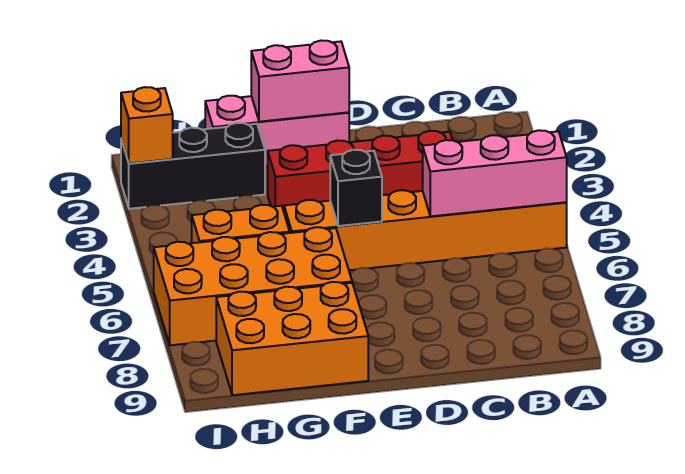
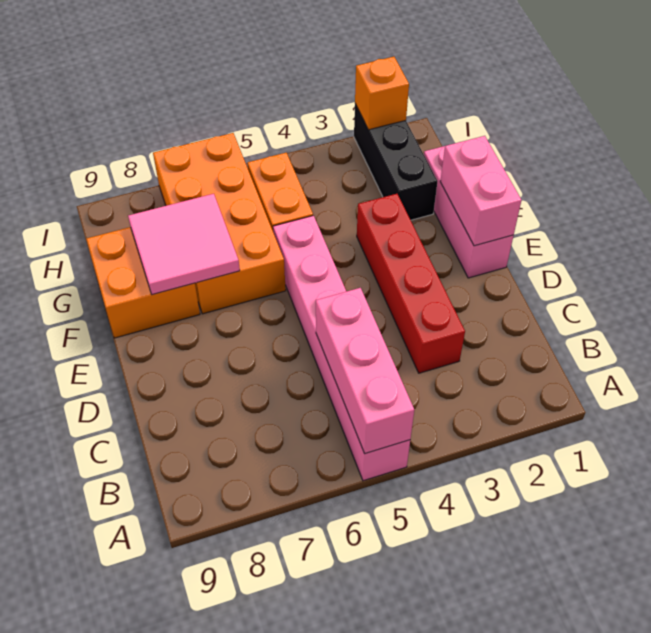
orange brick A5:F5 level 1 -> pink brick A5:F5 level 1
black brick E5 level 2 -> none
none -> pink tile F7:G8 level 2
orange brick F8:H9 level 1 -> orange brick F8:G9 level 1

